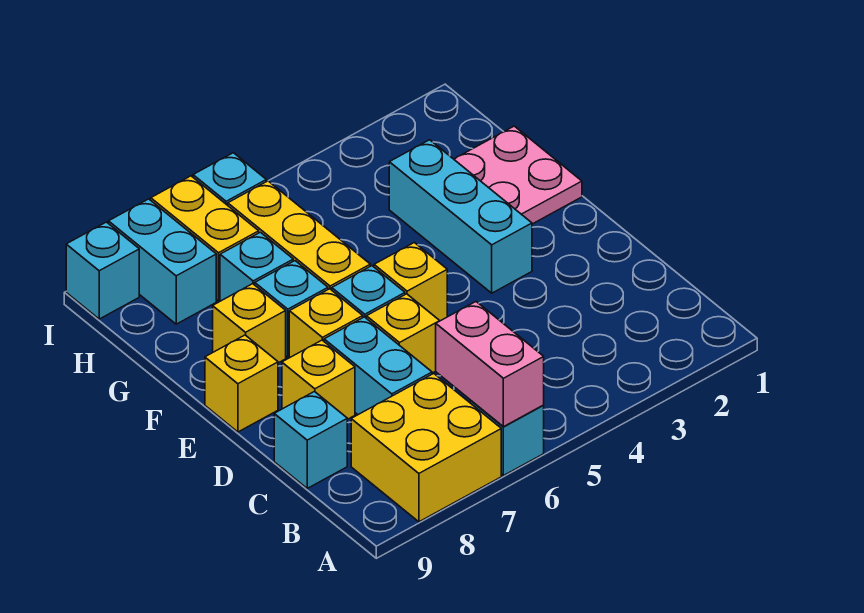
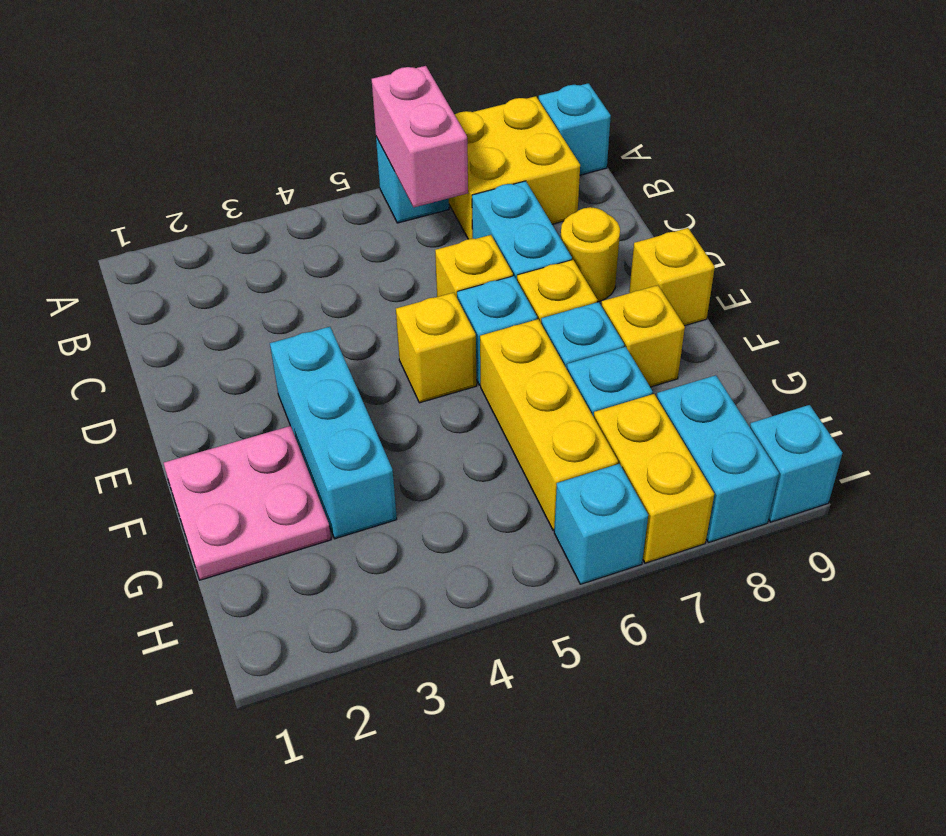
cyan brick C9 level 1 -> cyan brick A9 level 1
yellow brick D8 level 1 -> yellow round brick D8 level 1

